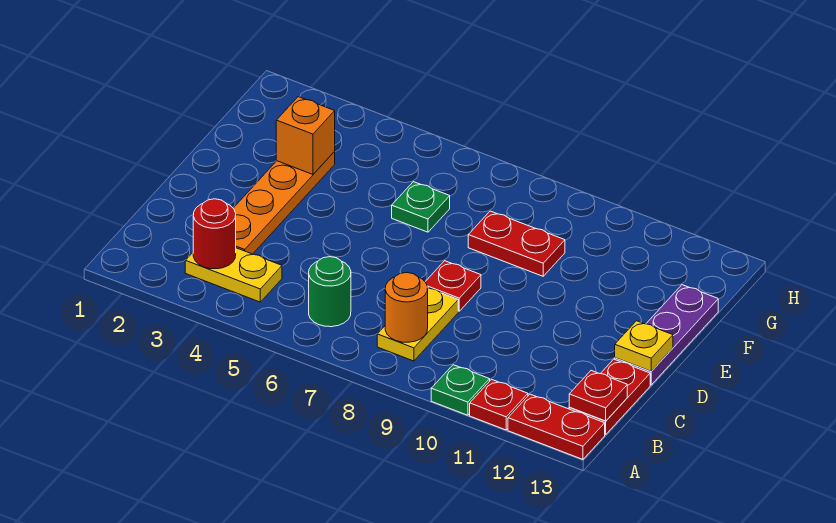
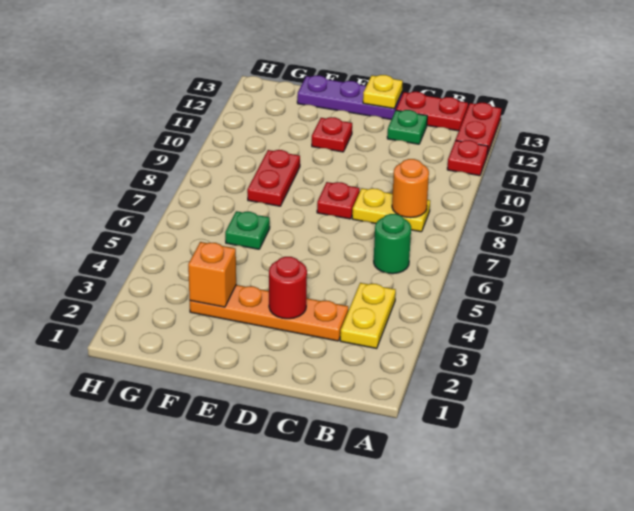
green plate A10 level 1 -> green plate C12 level 1
red round brick B3 level 2 -> red round brick D3 level 2
red plate B13 level 2 -> red plate E11 level 1

